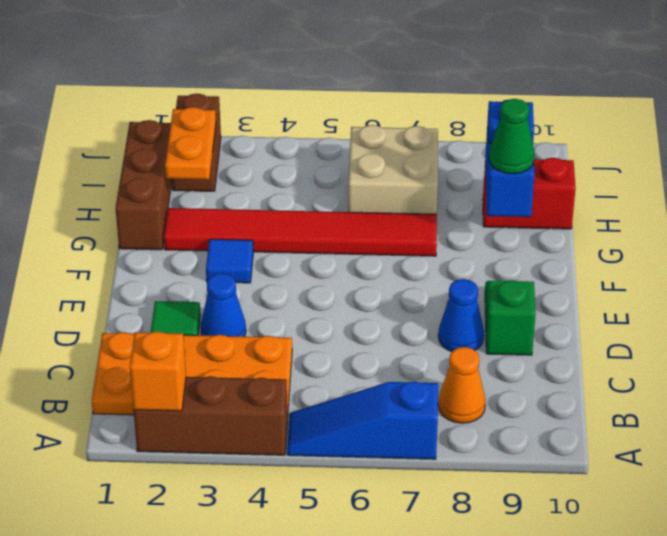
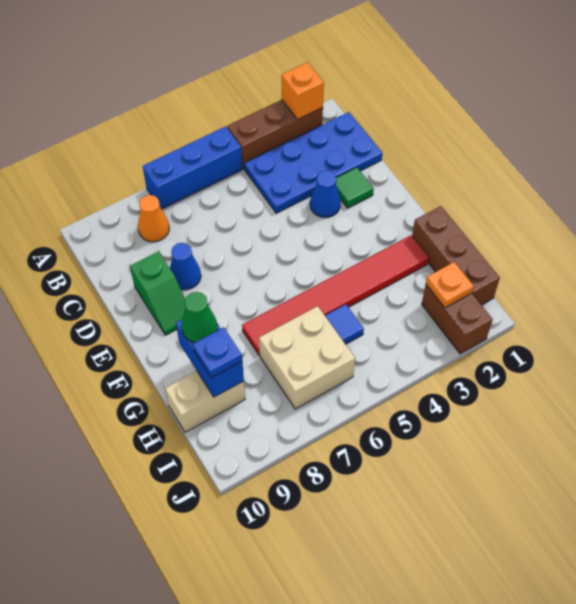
blue slope A5:A7 level 1 top 7 -> blue brick A5:A7 level 1
orange plate B1:C4 level 1 -> blue plate B1:C4 level 1
blue tile F3 level 1 -> blue tile H5 level 1
orange plate H2:I2 level 2 -> orange plate I2 level 2
red brick H9:H10 level 1 -> tan brick H9:H10 level 1

